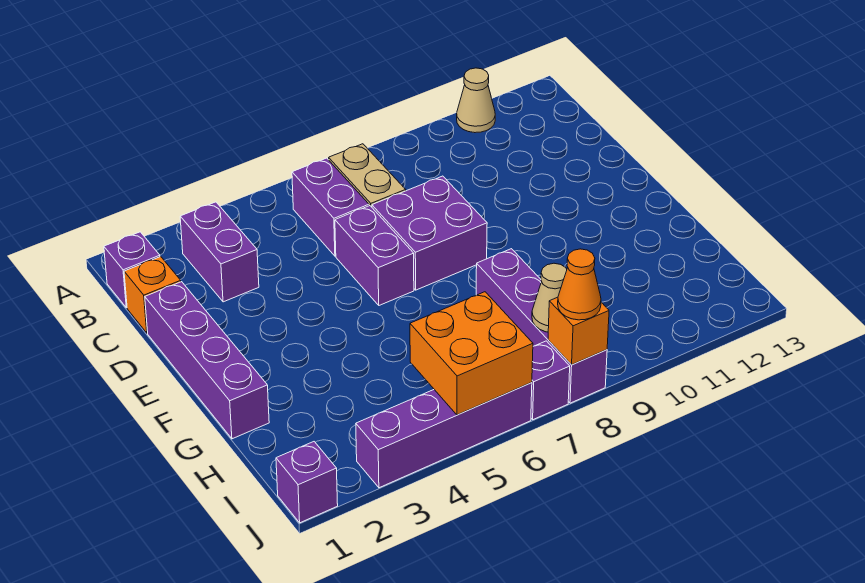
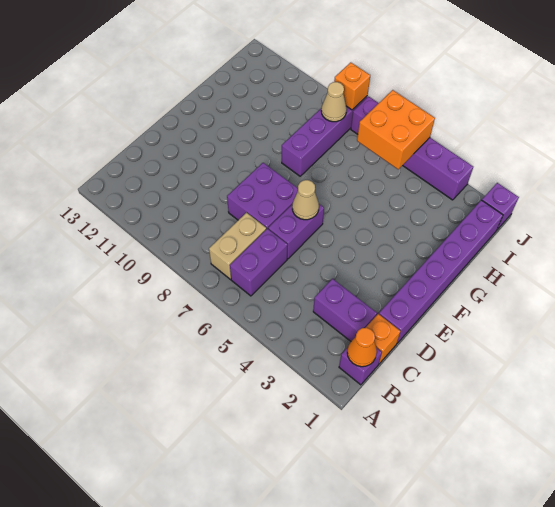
tan cone A11 level 1 -> tan cone E6 level 2
purple brick B3:C3 level 1 -> purple brick C2:C3 level 1
purple brick D1:G1 level 1 -> purple brick D1:I1 level 1
orange cone J8 level 3 -> orange cone B1 level 2

